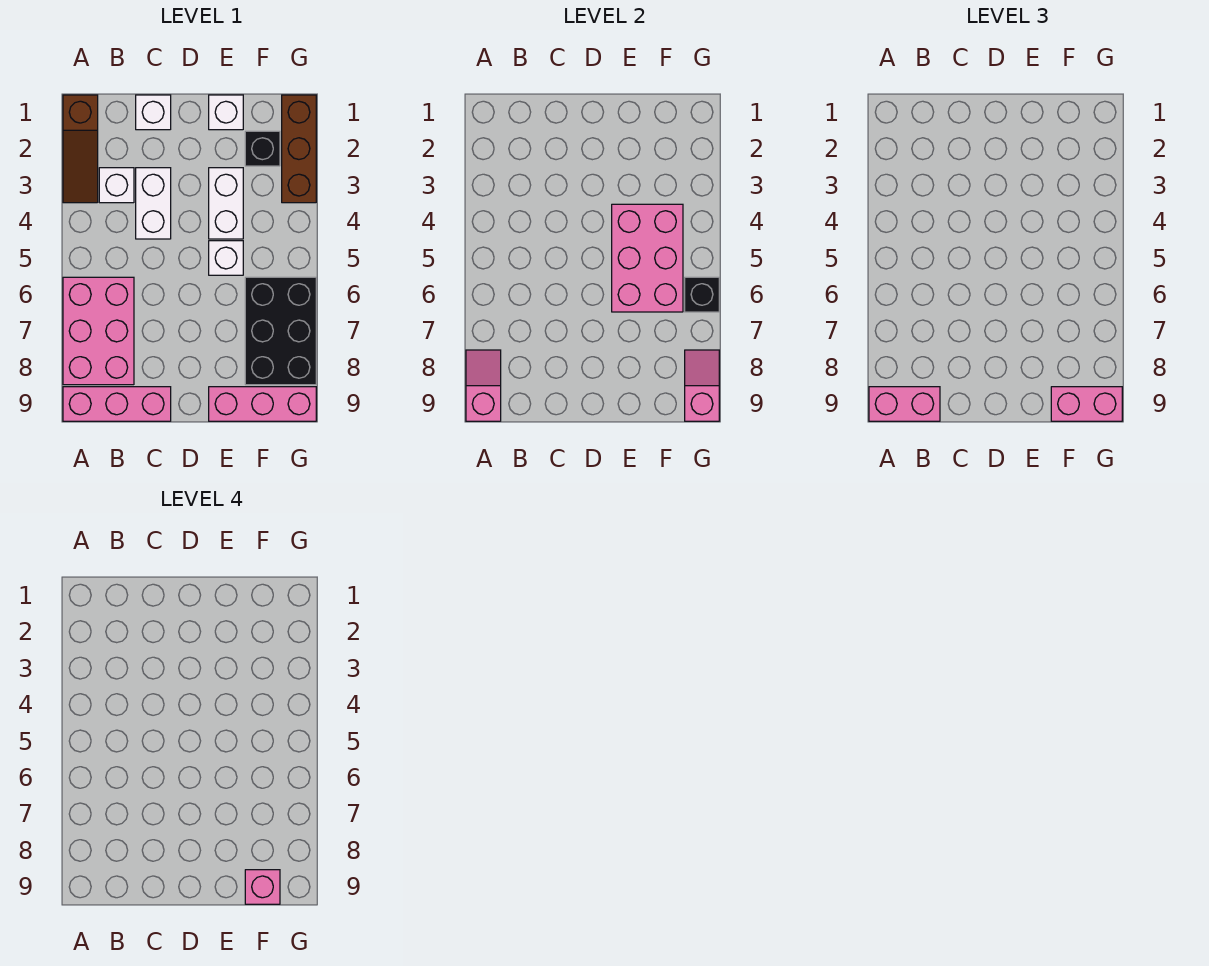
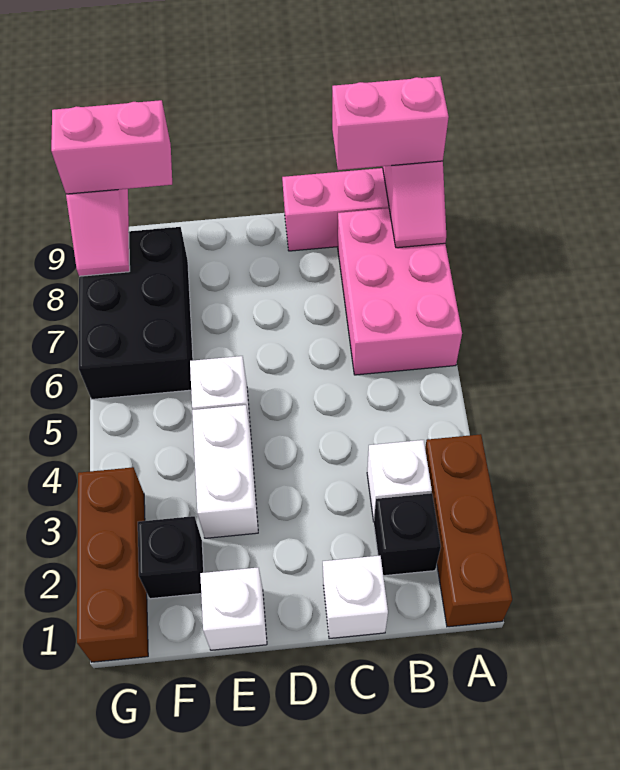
brown slope A1:A3 level 1 top 1 -> brown brick A1:A3 level 1
white brick C3:C4 level 1 -> none
pink brick E4:F6 level 2 -> none
pink brick E9:G9 level 1 -> none
pink brick F9 level 4 -> none
black brick G6 level 2 -> black brick B2 level 1

